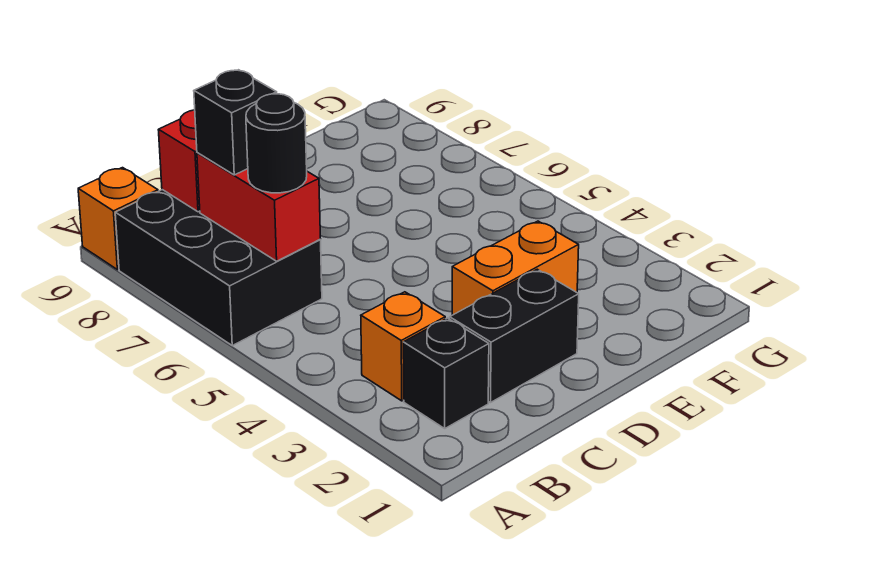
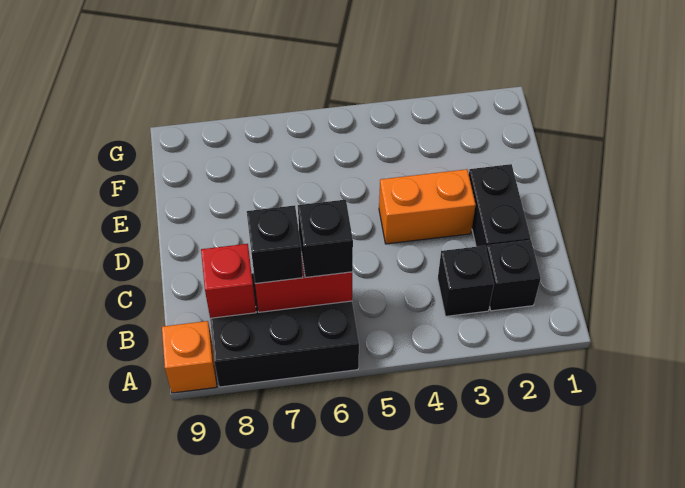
orange brick B3 level 1 -> black brick B3 level 1
black round brick B6 level 3 -> black brick B6 level 3
orange brick D3:E3 level 1 -> orange brick D3:D4 level 1

